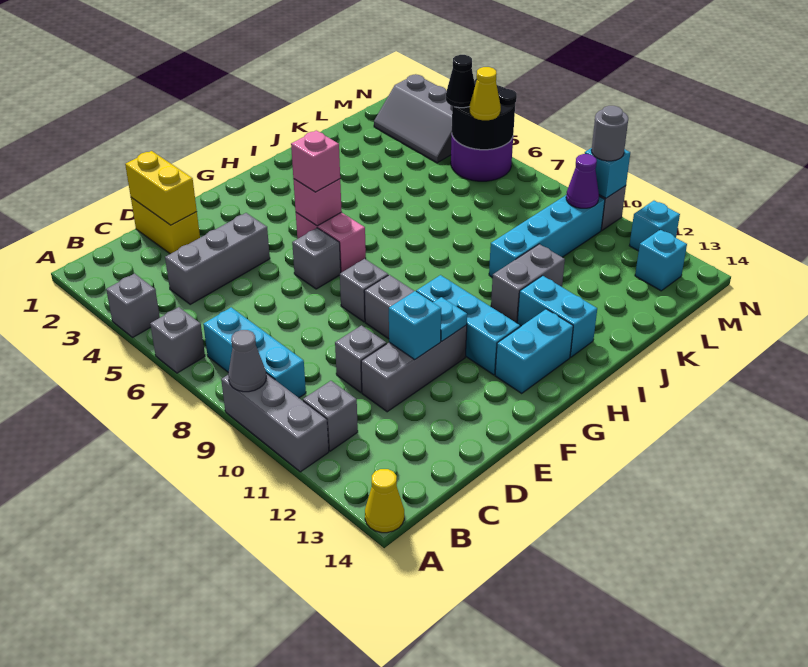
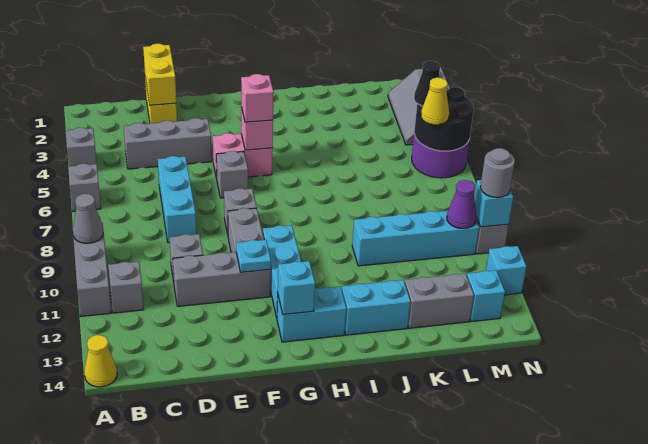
cyan brick B7:B9 level 1 -> cyan brick D6:D8 level 1
cyan brick E11 level 2 -> cyan brick G13 level 2
pink brick G5:G6 level 1 -> pink brick F5:G5 level 1
grey brick I11:J11 level 1 -> grey brick K13:L13 level 1
cyan brick I12:I13 level 1 -> cyan brick I13:J13 level 1

